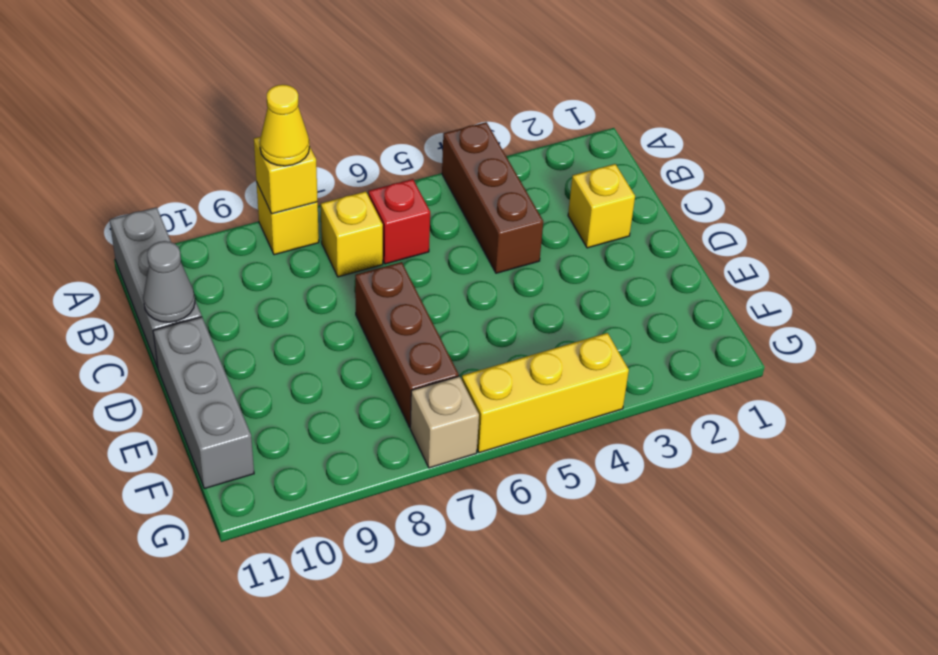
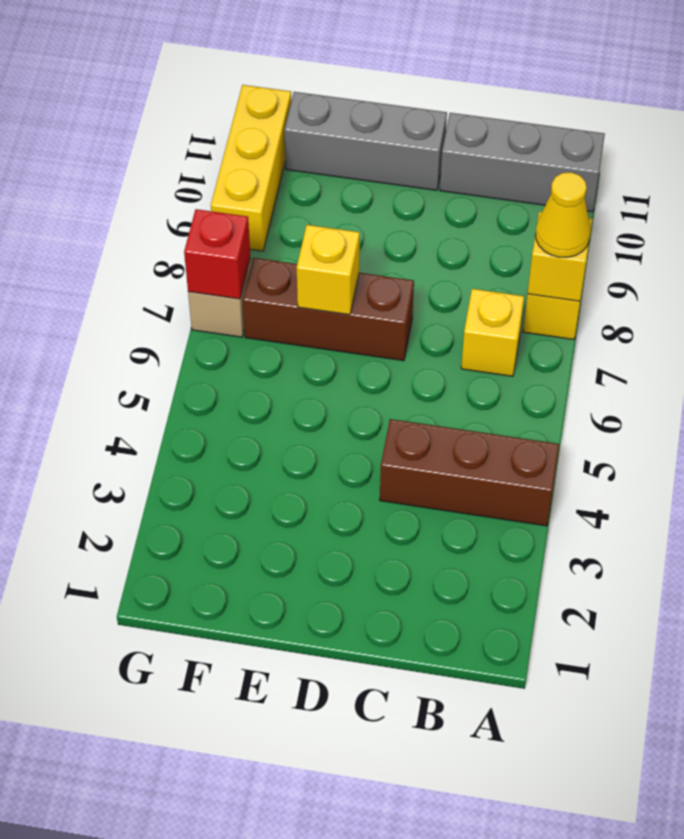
red brick B6 level 1 -> red brick G7 level 2
yellow brick C2 level 1 -> yellow brick E7 level 2
grey cone C11 level 2 -> none
yellow brick G4:G6 level 1 -> yellow brick G9:G11 level 1

